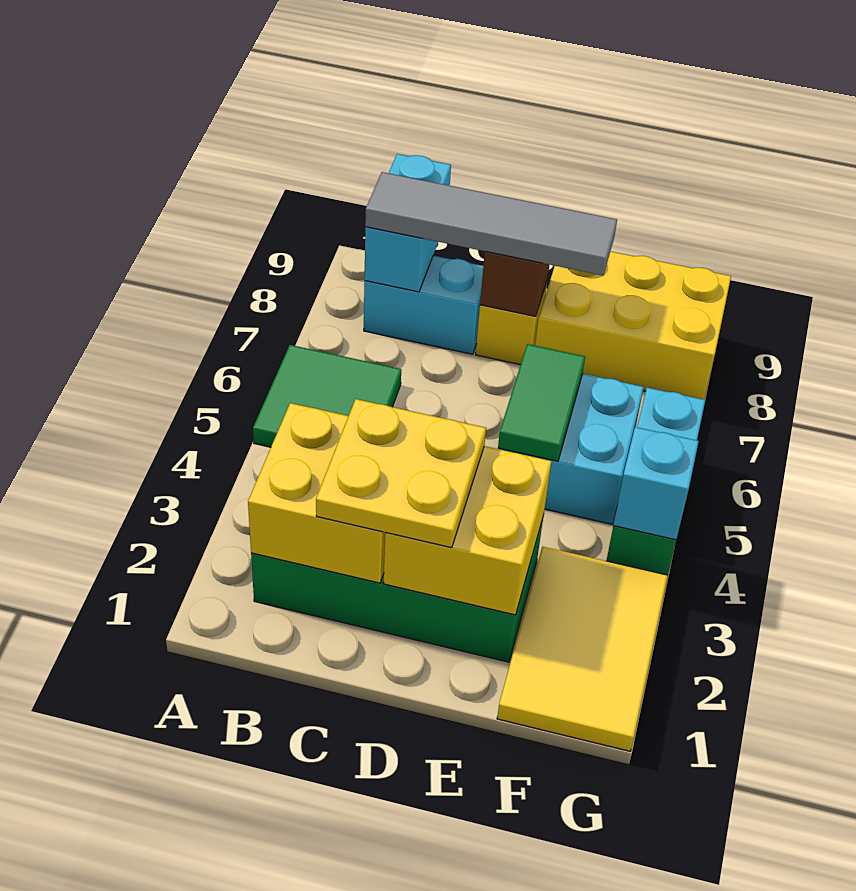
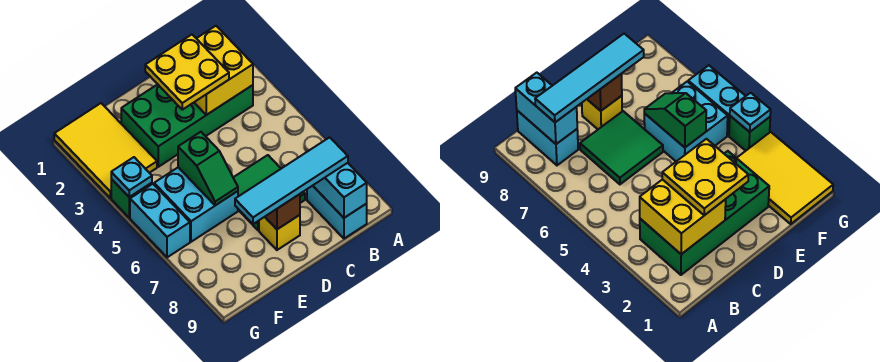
green tile A5:B6 level 1 -> green tile C6:D7 level 1
cyan brick B8:C8 level 1 -> cyan brick B8:B9 level 1
grey tile B8:E8 level 3 -> cyan tile B8:E8 level 3
yellow brick D2:E3 level 2 -> none
green tile E5:E6 level 2 -> green slope E5:E6 level 2 top 5
yellow brick E8:G9 level 1 -> none
cyan brick G4 level 2 -> cyan plate G4 level 2

